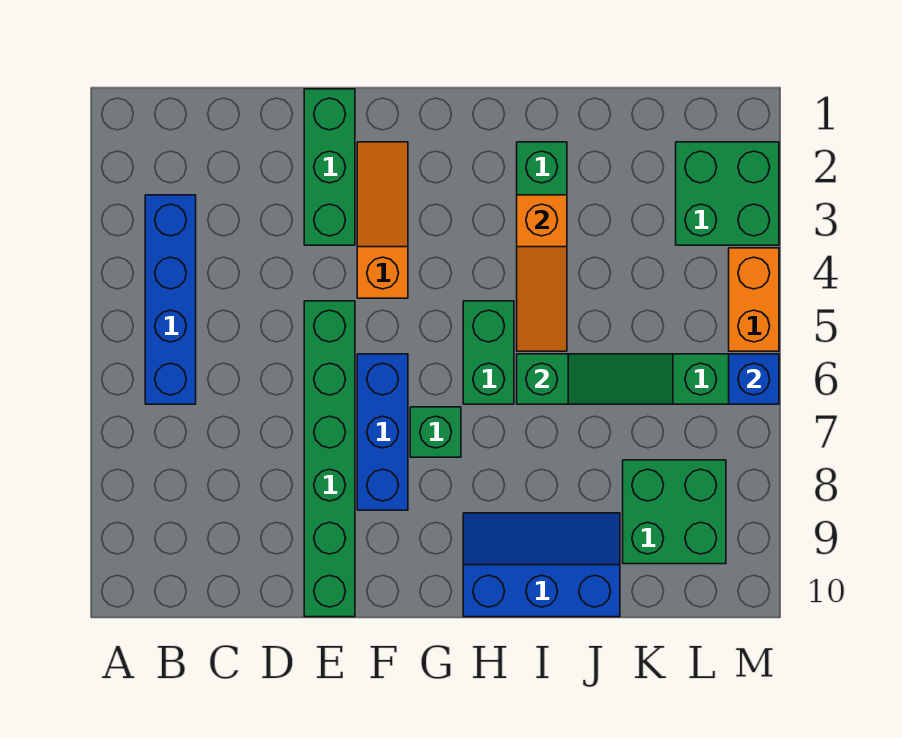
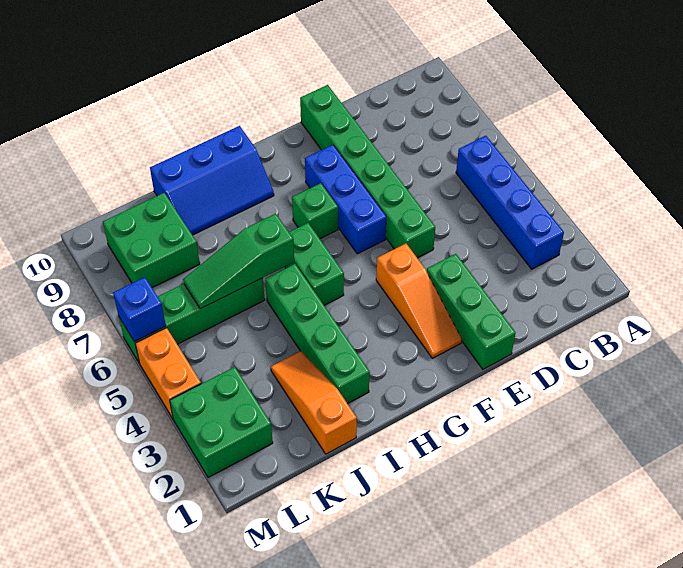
orange slope I3:I5 level 2 top 3 -> orange slope J1:J3 level 1 top 1

